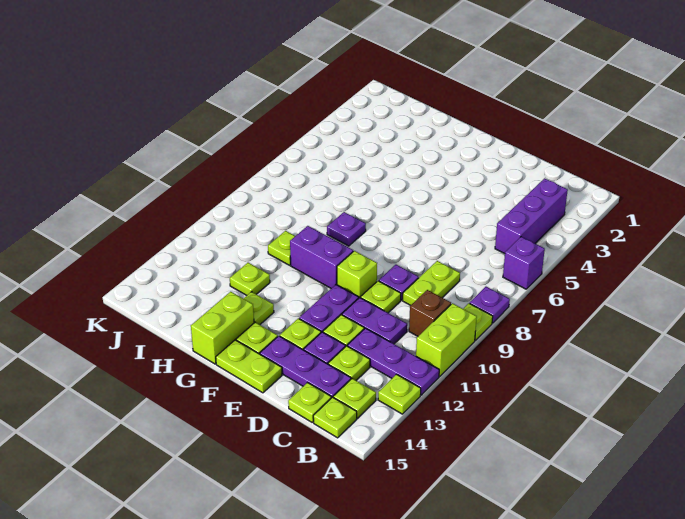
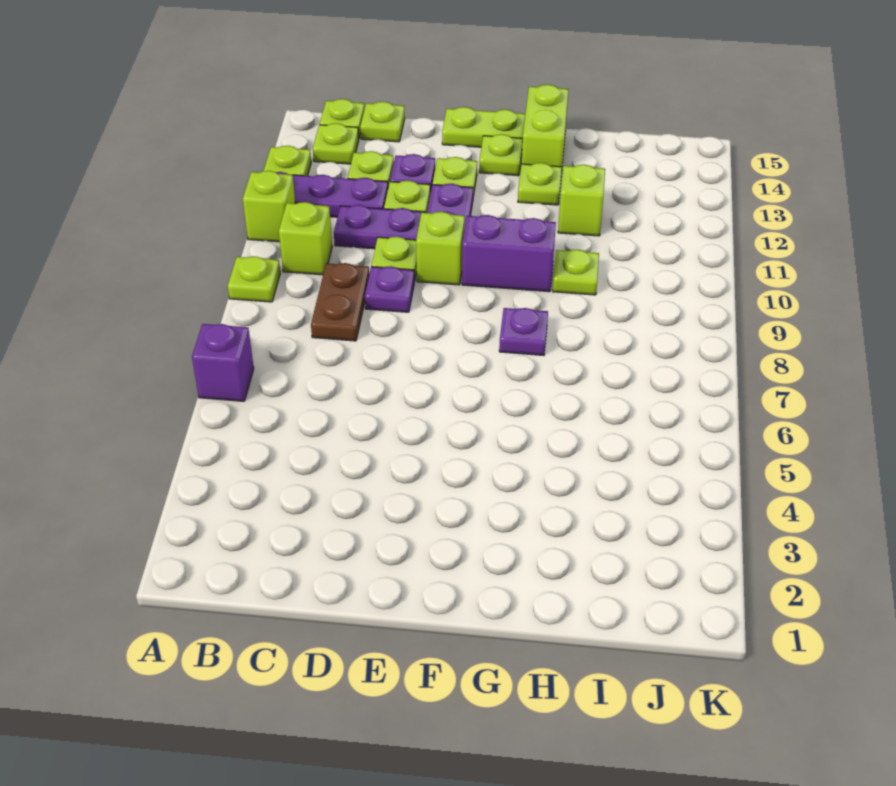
purple plate A8 level 1 -> none
lime brick A10:A11 level 1 -> lime brick A11 level 1
purple brick B3:B5 level 1 -> none
brown brick B10 level 1 -> lime brick B10 level 1
lime plate C8:C9 level 1 -> brown plate C8:C9 level 1
purple plate C14:E14 level 1 -> none
lime plate H12 level 1 -> lime brick H12 level 1

